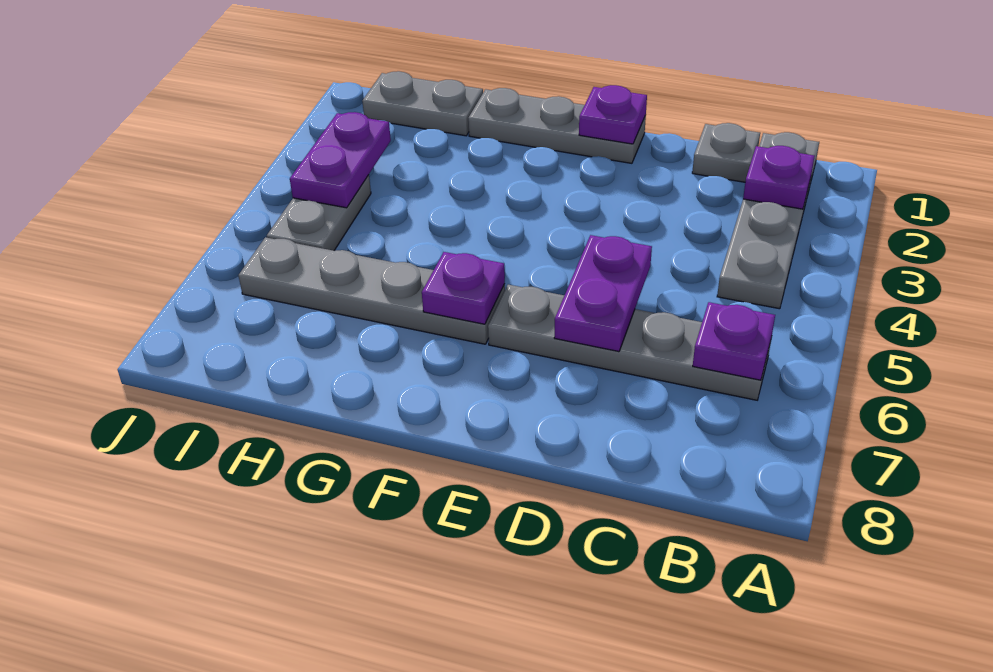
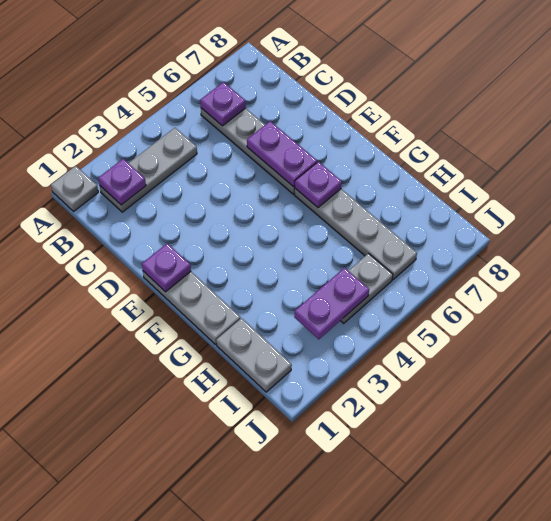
grey plate B1:B4 level 1 -> grey plate B2:B4 level 1
grey plate C1 level 1 -> grey plate A1 level 1
purple plate D5:D6 level 2 -> purple plate D6:E6 level 2

